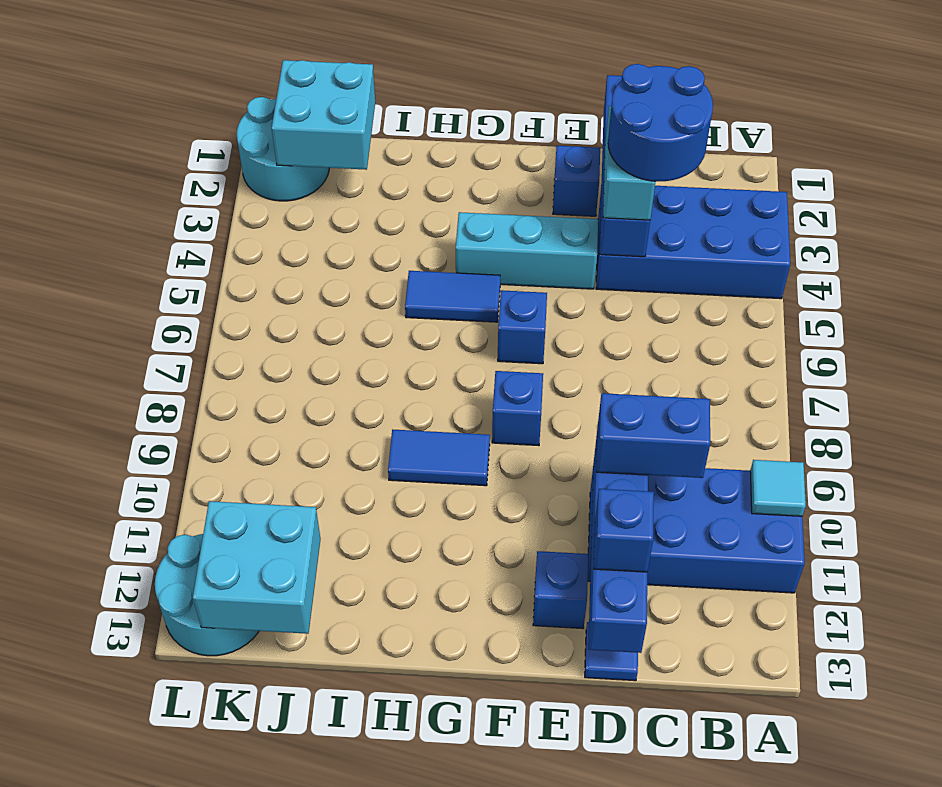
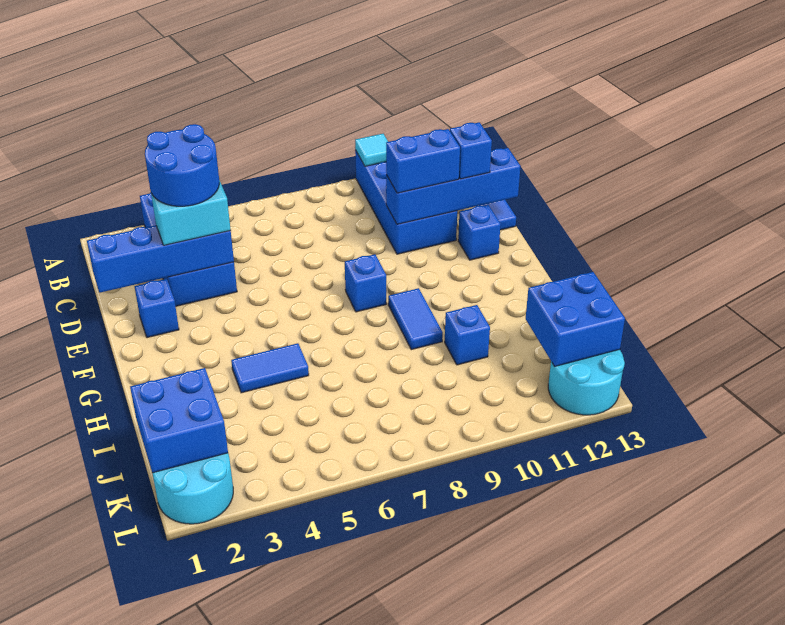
blue brick C10:D10 level 3 -> blue brick D10:D11 level 3
cyan brick E4:G4 level 1 -> none
blue brick F6 level 1 -> blue brick I10 level 1
blue tile G5:H5 level 1 -> blue tile H4:H5 level 1
cyan brick J1:K2 level 2 -> blue brick J1:K2 level 2
cyan brick J12:K13 level 2 -> blue brick J12:K13 level 2

